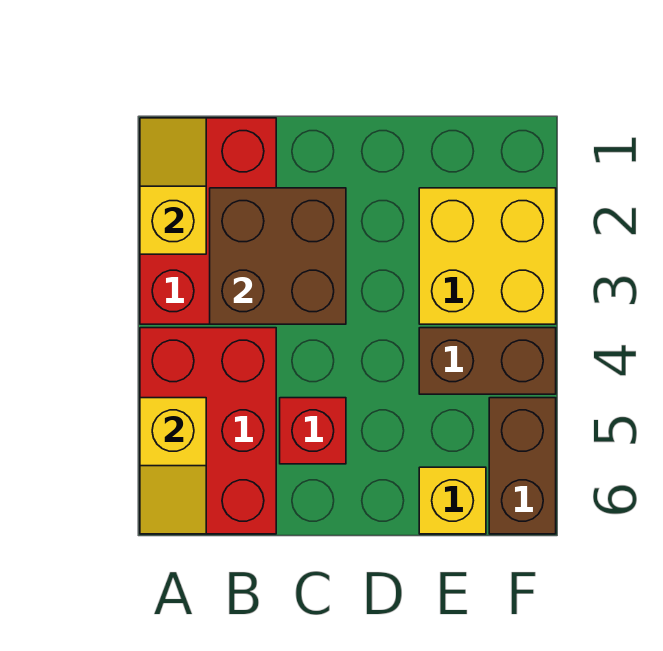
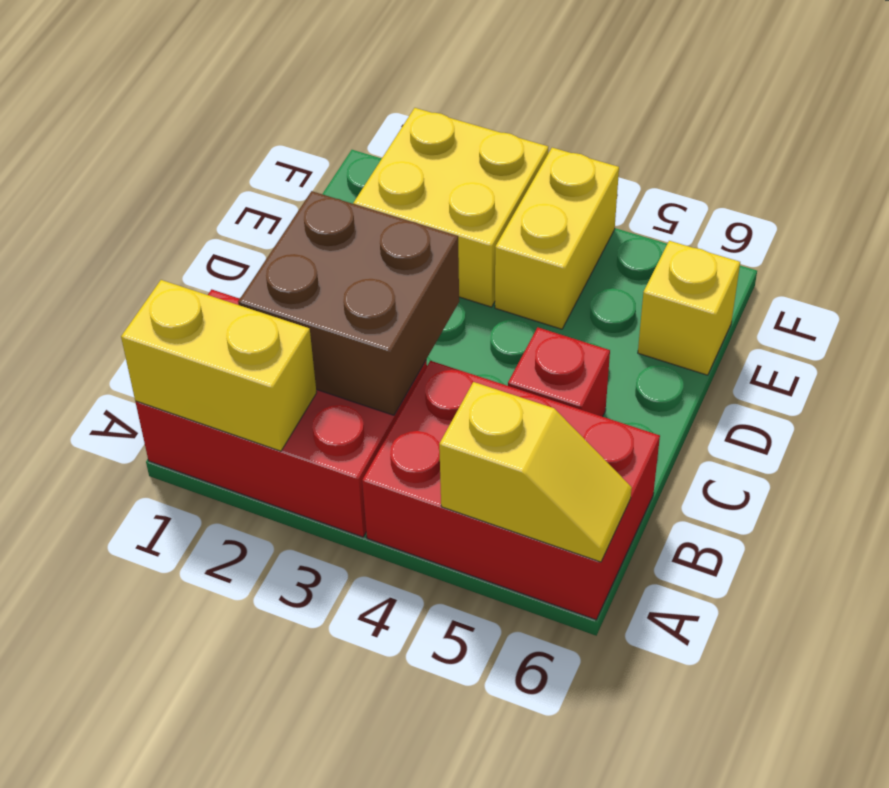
yellow slope A1:A2 level 2 top 2 -> yellow brick A1:A2 level 2
brown brick E4:F4 level 1 -> yellow brick E4:F4 level 1
brown brick F5:F6 level 1 -> none

